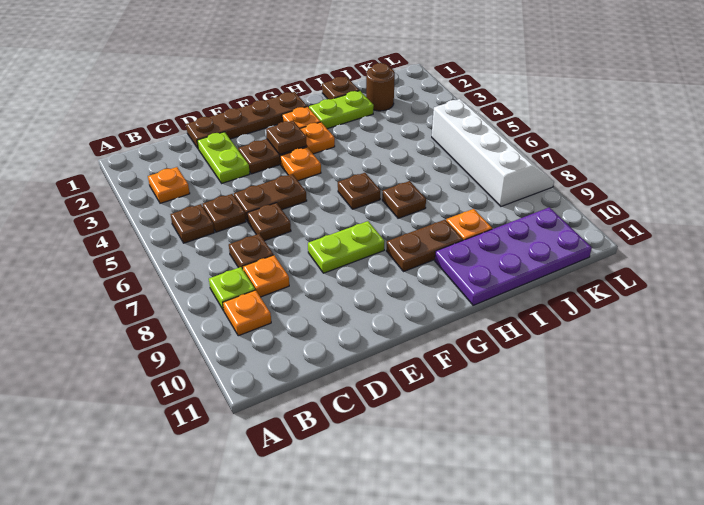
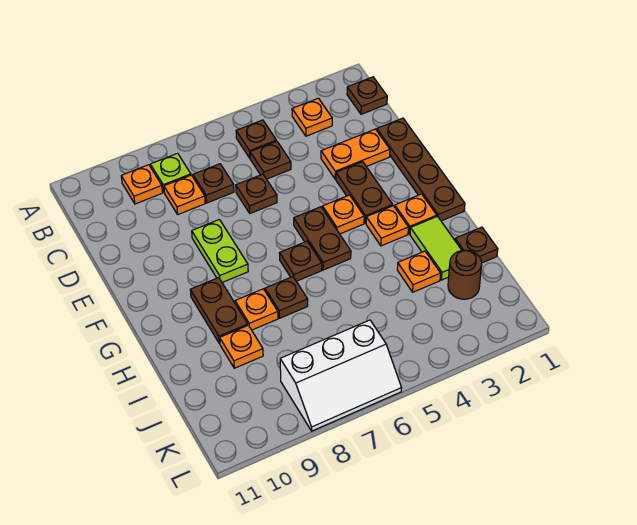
lime plate D2:D3 level 1 -> orange plate D2:D3 level 1
brown plate D5:E5 level 1 -> brown plate F5:G5 level 1
brown plate F3 level 2 -> brown plate B1 level 1
lime plate H2:I2 level 1 -> lime tile H2:I2 level 1
none -> orange plate H8 level 1
purple plate H10:K11 level 1 -> none
none -> orange plate I3 level 1
white slope K5:L8 level 1 top K -> white slope K6:L8 level 1 top K

